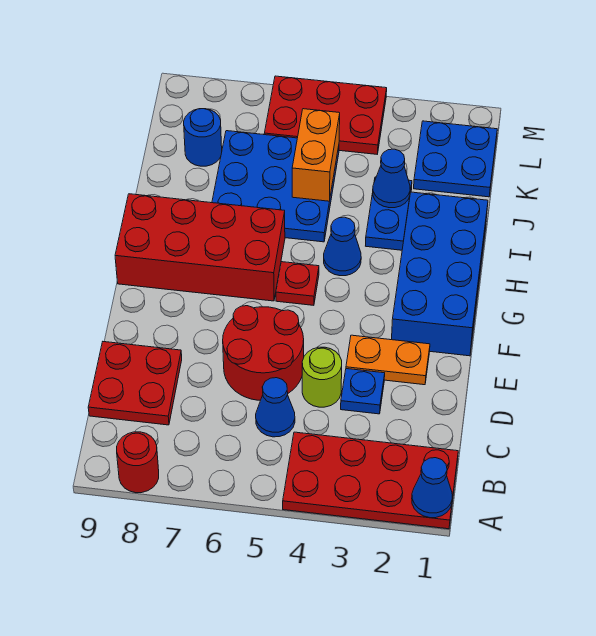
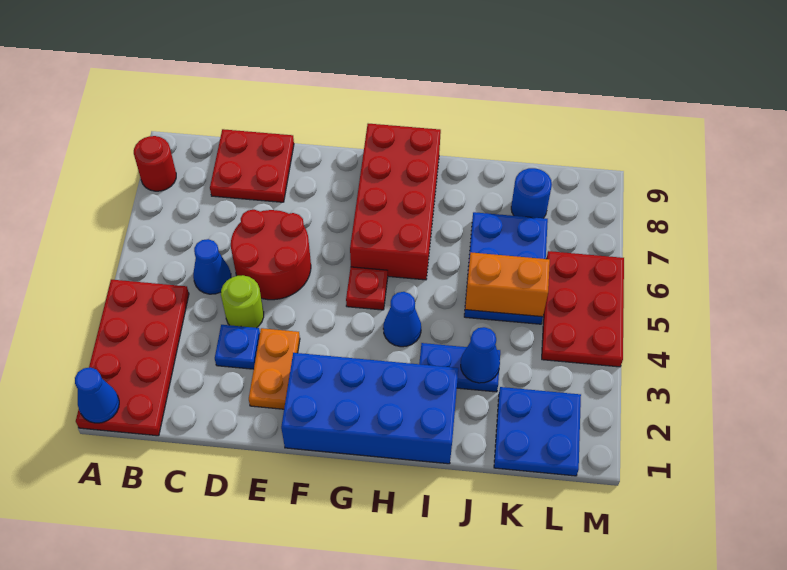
blue plate I5:K7 level 1 -> blue plate J5:K7 level 1

